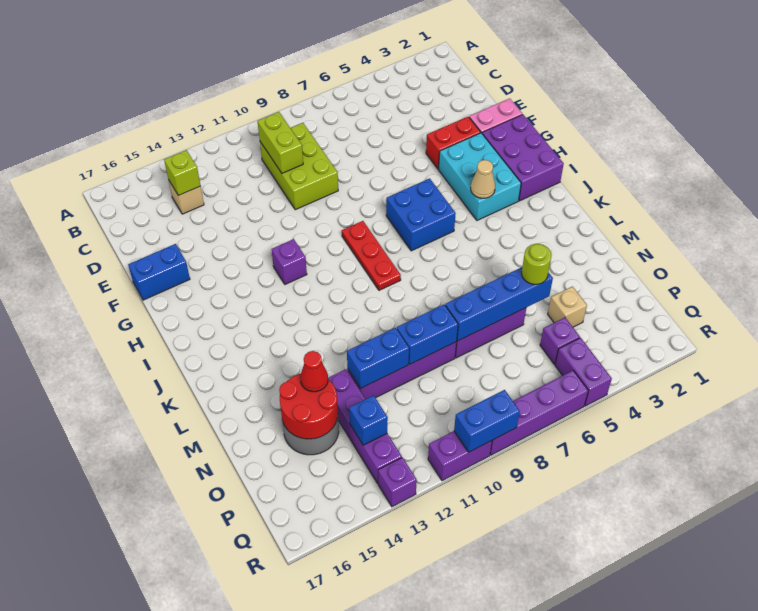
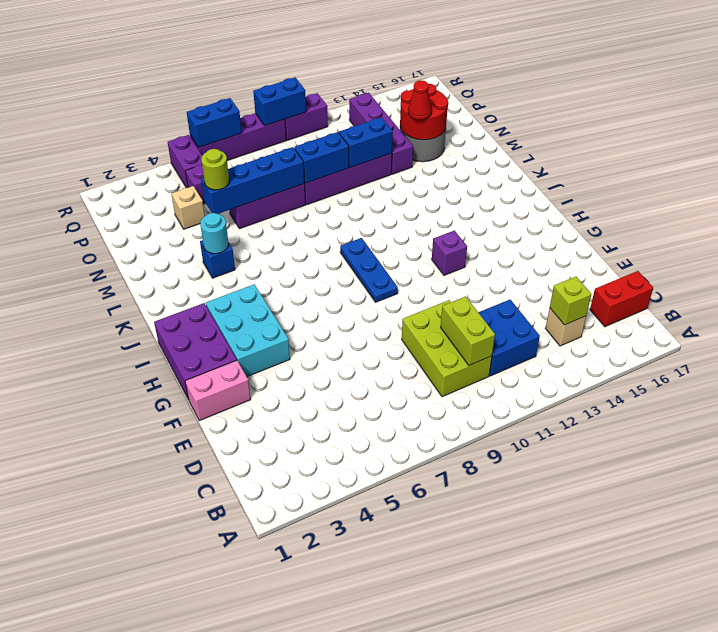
red brick F3:F4 level 1 -> red brick C16:C17 level 1
blue brick F16:F17 level 1 -> blue brick R6:R7 level 2
blue brick H6:I7 level 1 -> blue brick C11:D12 level 1
red plate H9:J9 level 1 -> blue plate H9:J9 level 1
tan cone I4 level 2 -> none
none -> cyan round brick L4 level 2
blue brick P13 level 2 -> blue brick L4 level 1
purple brick R13 level 1 -> none

